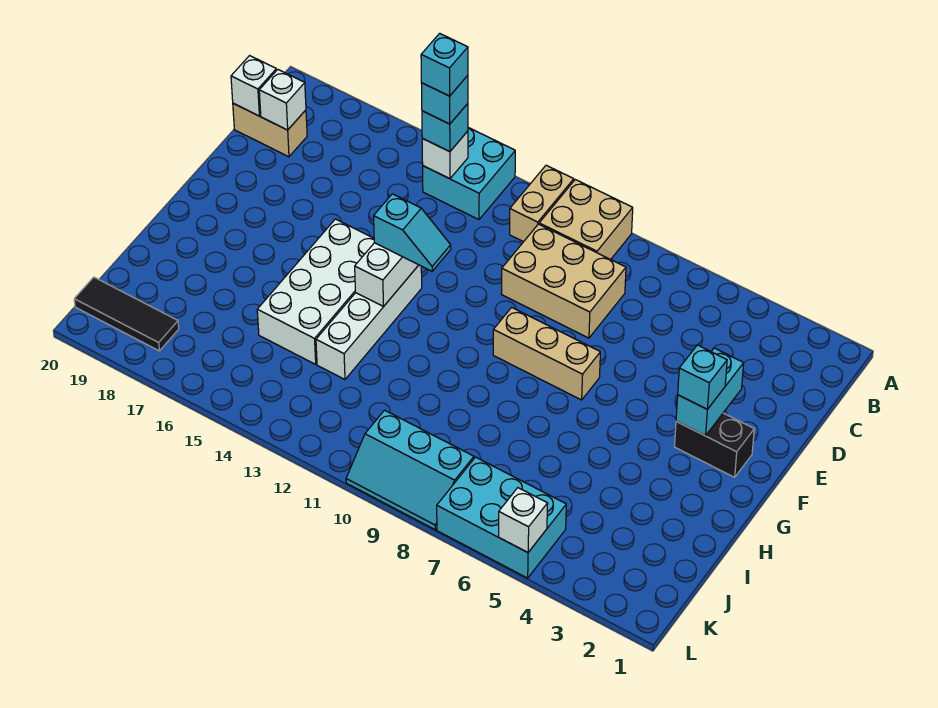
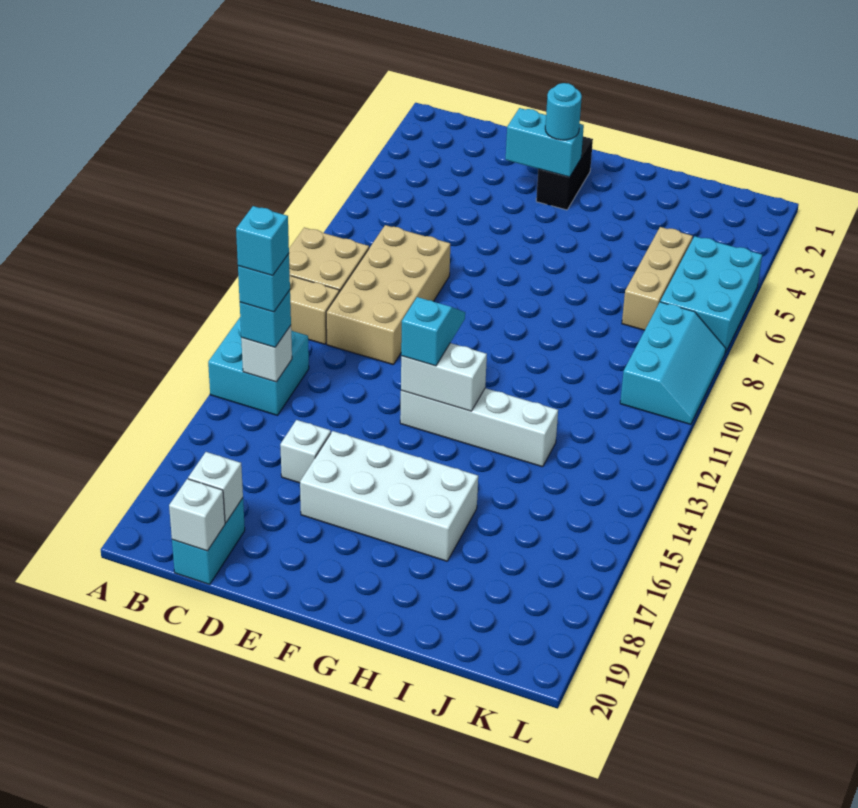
tan brick C8:D10 level 1 -> tan brick C8:D11 level 1
tan brick C19:C20 level 1 -> cyan brick C19:C20 level 1
cyan brick F3 level 3 -> cyan round brick F3 level 3
tan brick F7:F9 level 1 -> tan brick J5:J7 level 1
white brick F14:I15 level 1 -> white brick E16:H17 level 1
black tile K18:K20 level 1 -> none
white brick L5 level 2 -> white brick D16 level 1

